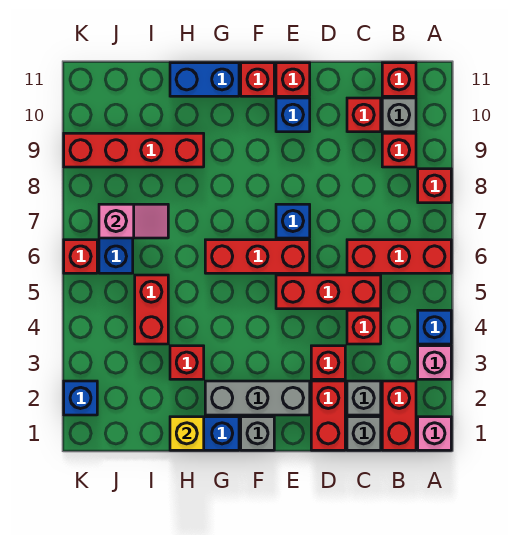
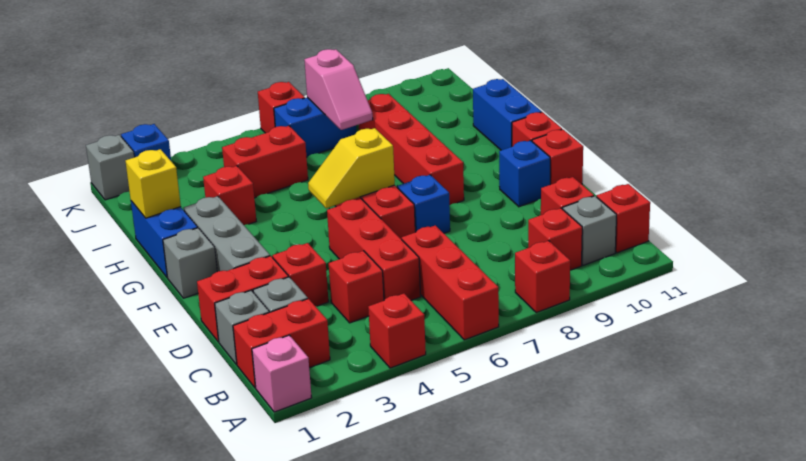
pink brick A3 level 1 -> none
blue brick A4 level 1 -> red brick A4 level 1
none -> yellow slope F5:F6 level 2 top 6
red brick H9:K9 level 1 -> red brick F8:I8 level 1
none -> grey brick K1 level 1

